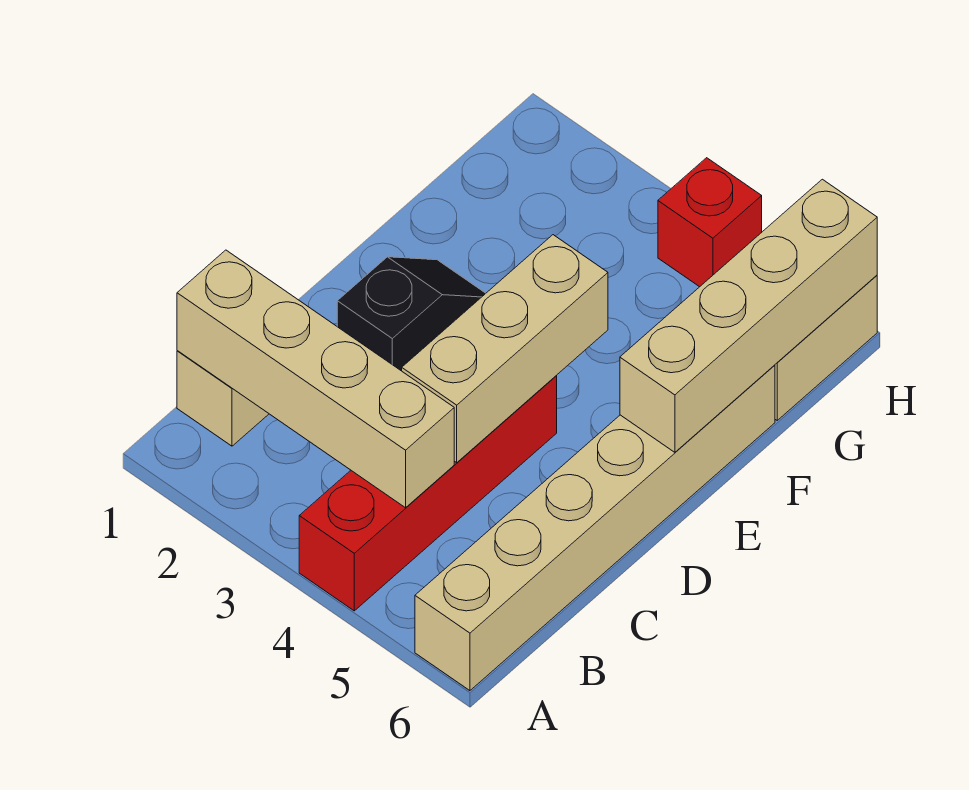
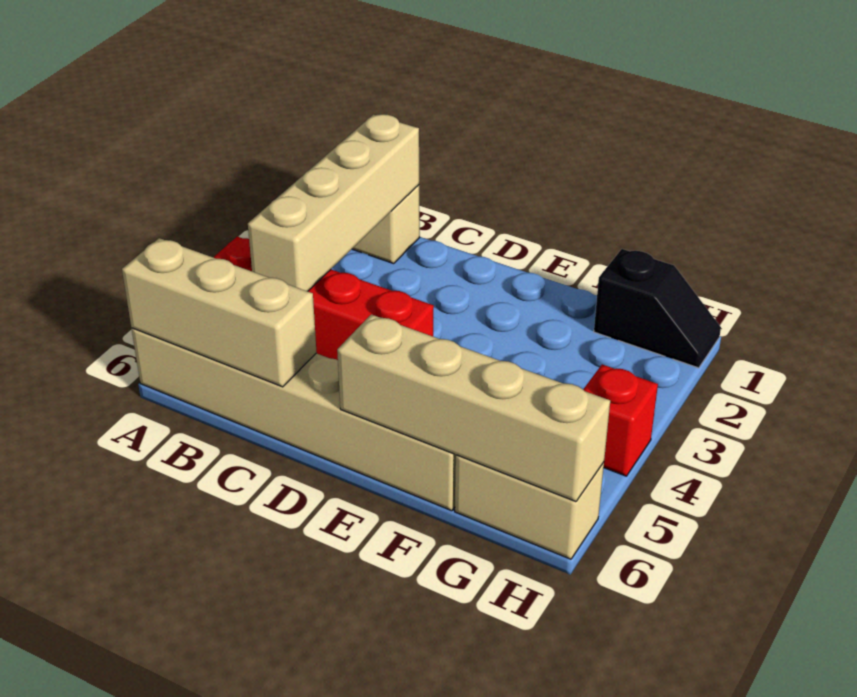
tan brick C4:E4 level 2 -> tan brick A6:C6 level 2
black slope D2:E2 level 1 top D -> black slope G1:H1 level 1 top G

